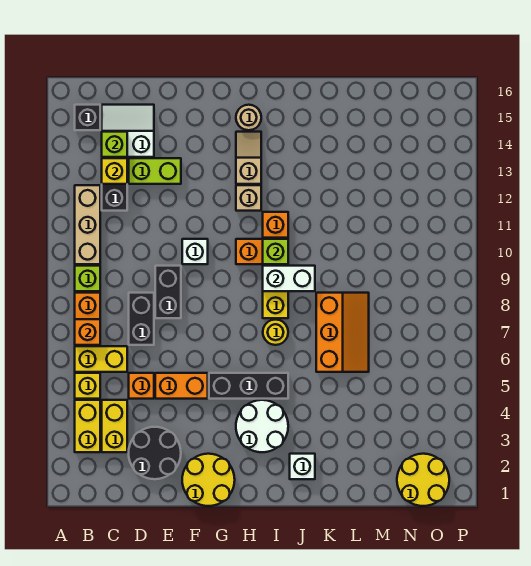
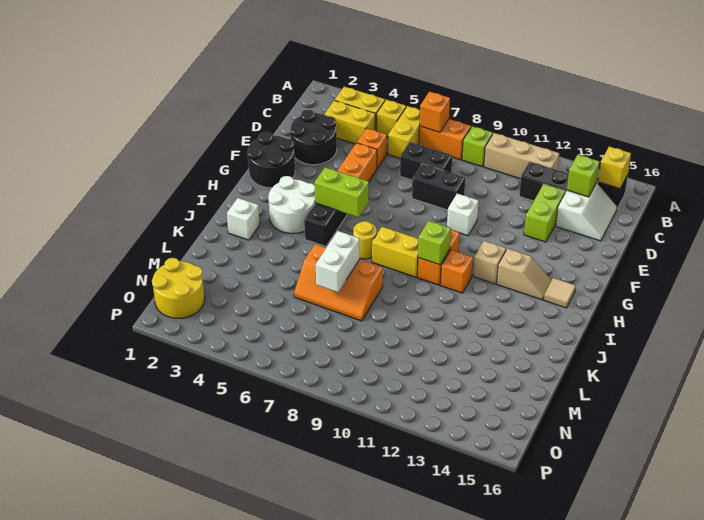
yellow brick C13 level 2 -> yellow brick B15 level 2
yellow round brick F1:G2 level 1 -> black round brick F1:G2 level 1
none -> lime brick H5:H6 level 2
tan round brick H15 level 1 -> tan tile H15 level 1
white brick I9:J9 level 2 -> white brick K7:L7 level 2

